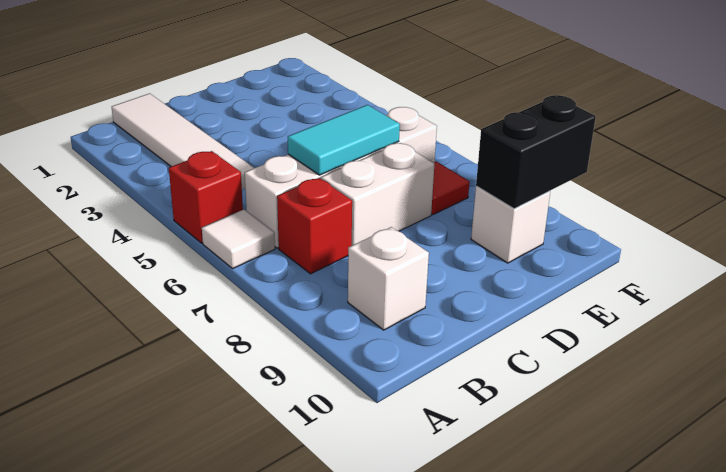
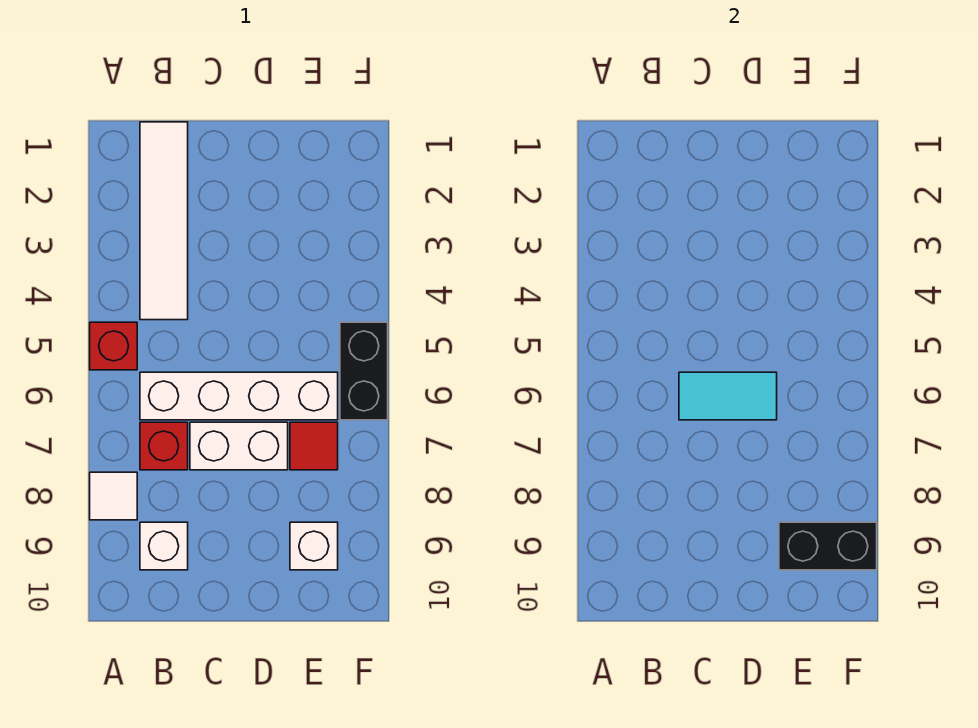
white tile A6 level 1 -> white tile A8 level 1
none -> black brick F5:F6 level 1

